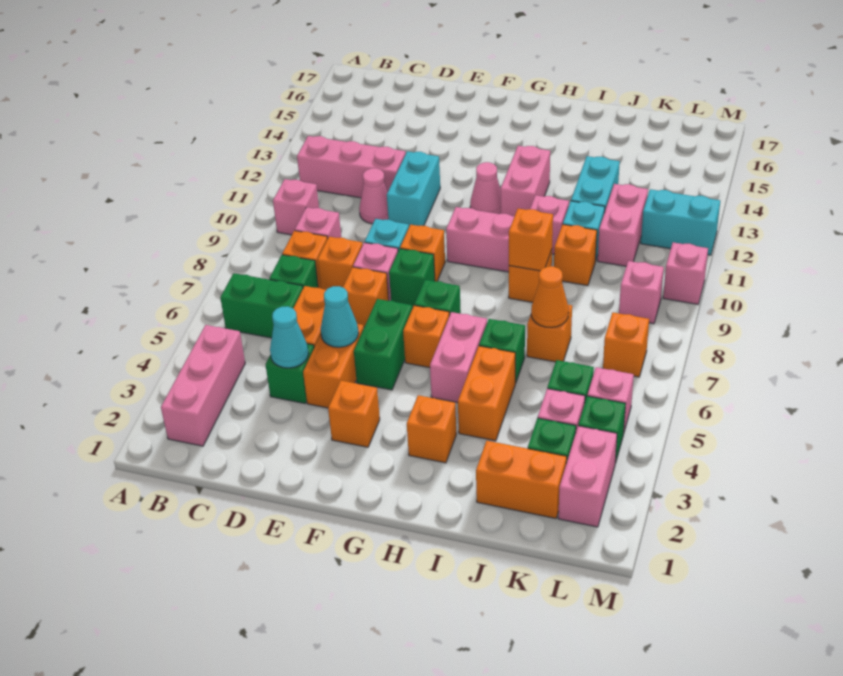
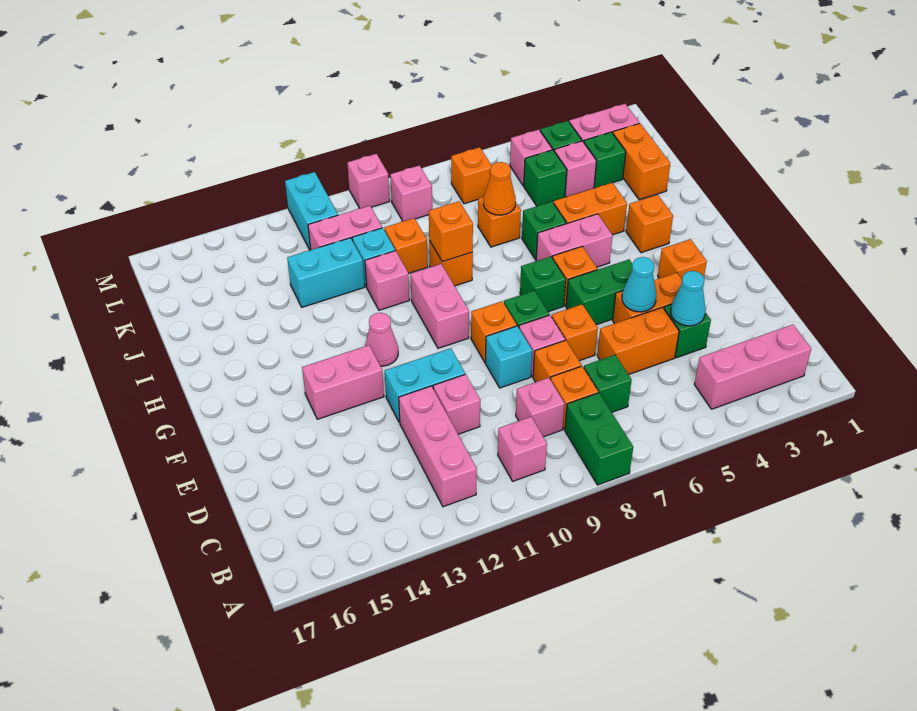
green brick B6:C6 level 1 -> green brick A8:B8 level 1
pink cone D11 level 1 -> pink brick D11 level 1
pink brick H12:H13 level 1 -> pink brick F13:F14 level 1

